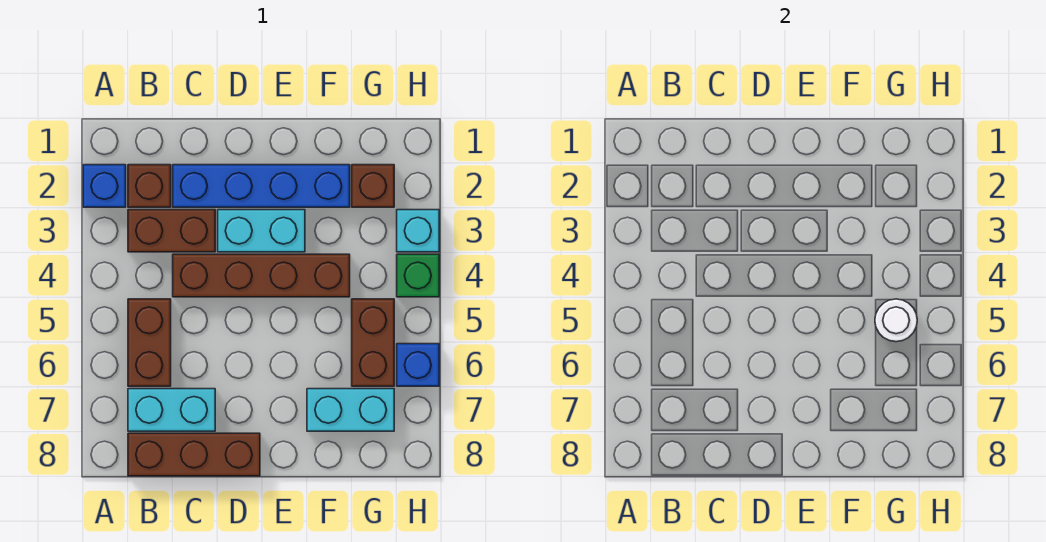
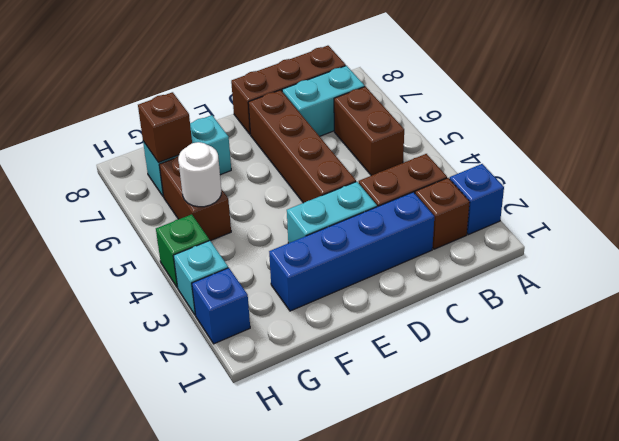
brown brick C4:F4 level 1 -> brown brick D4:D7 level 1
brown brick G2 level 1 -> brown brick G7 level 2
blue brick H6 level 1 -> blue brick H2 level 1

